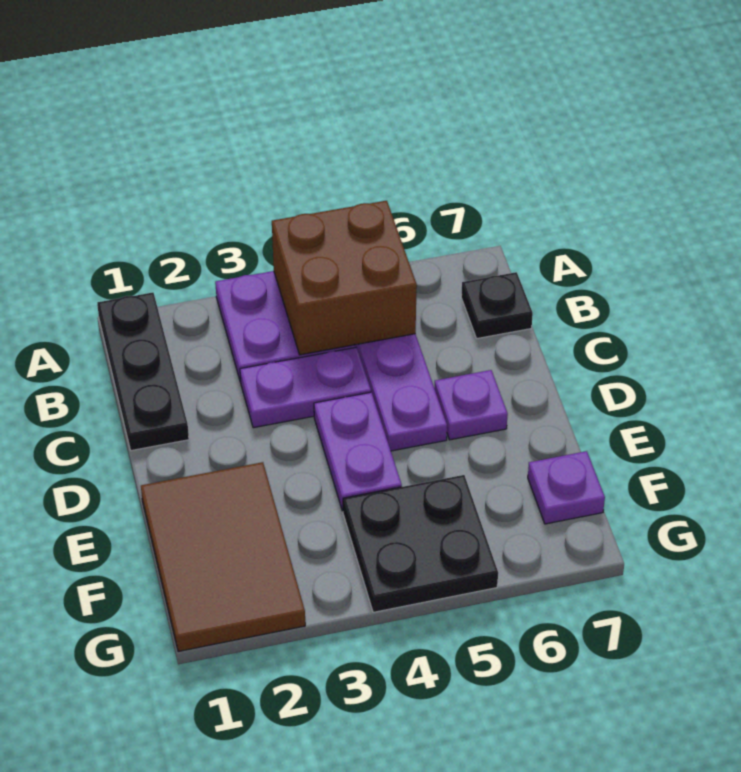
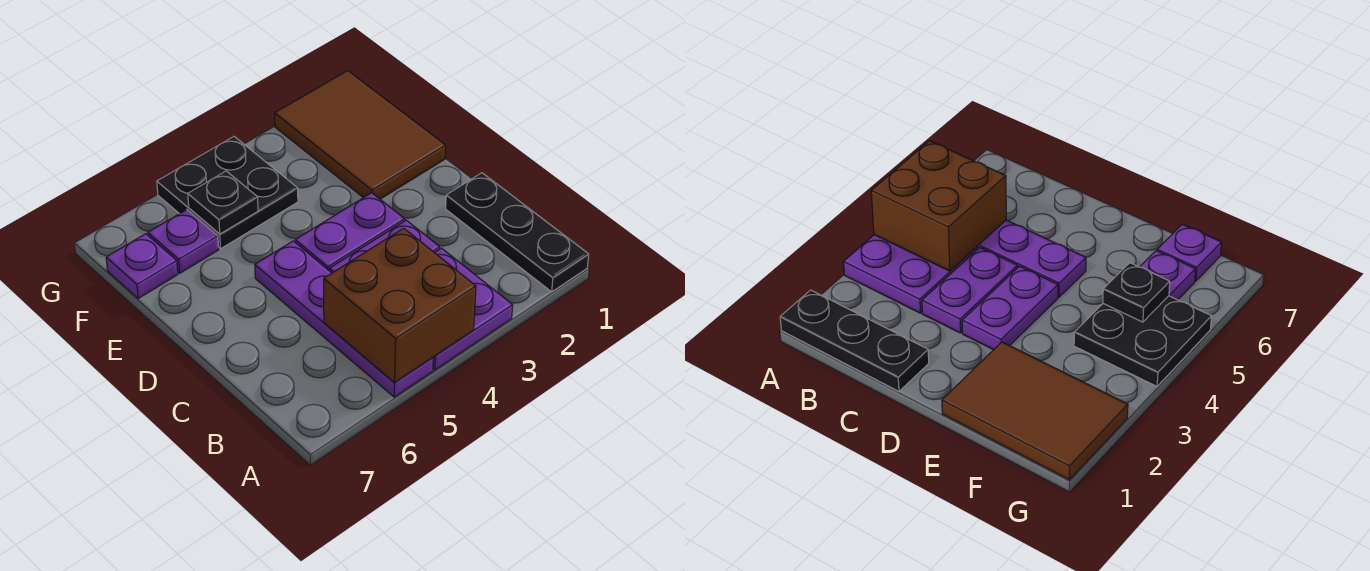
black plate B7 level 1 -> black plate F5 level 2
purple plate D4:E4 level 1 -> purple plate D3:D4 level 1
purple plate D6 level 1 -> purple plate F6 level 1

